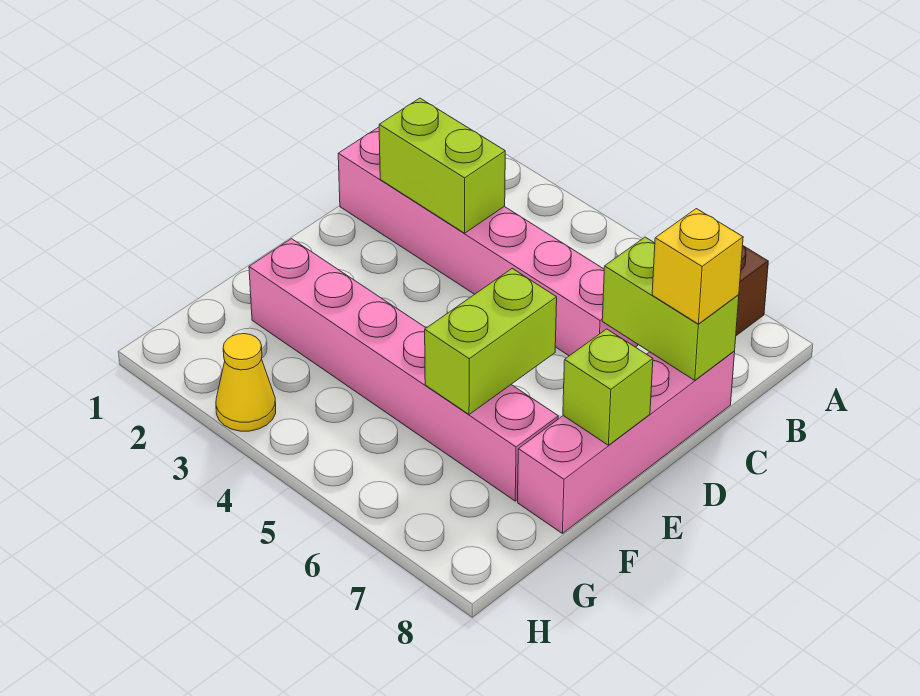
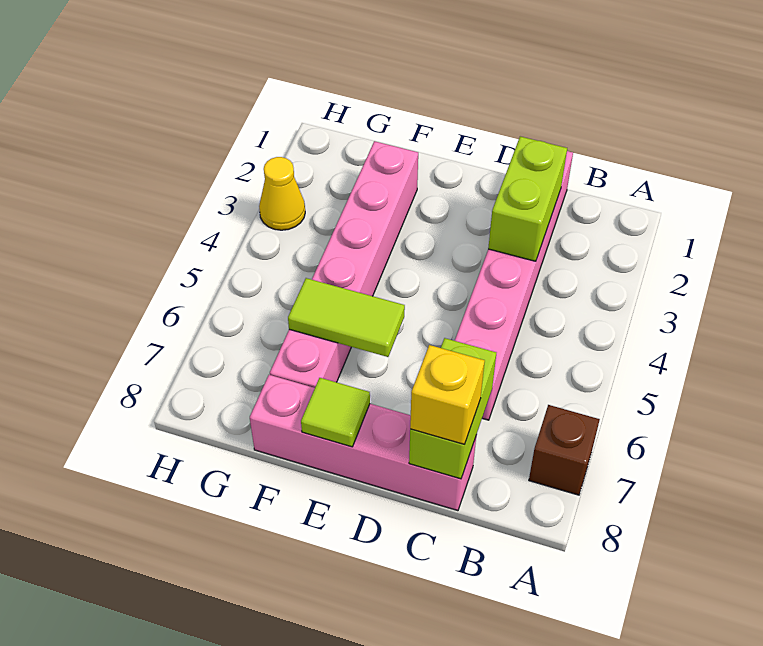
lime brick E6:F6 level 2 -> lime tile E6:F6 level 2
lime brick E8 level 2 -> lime tile E8 level 2

